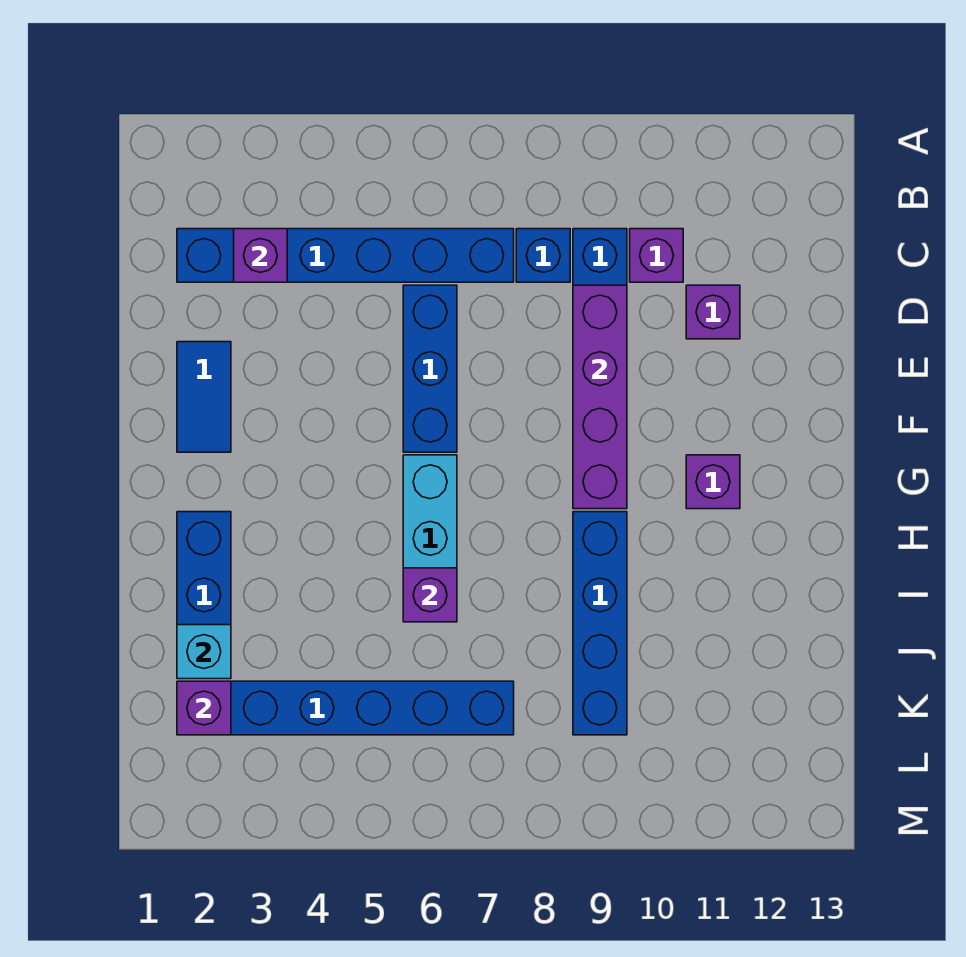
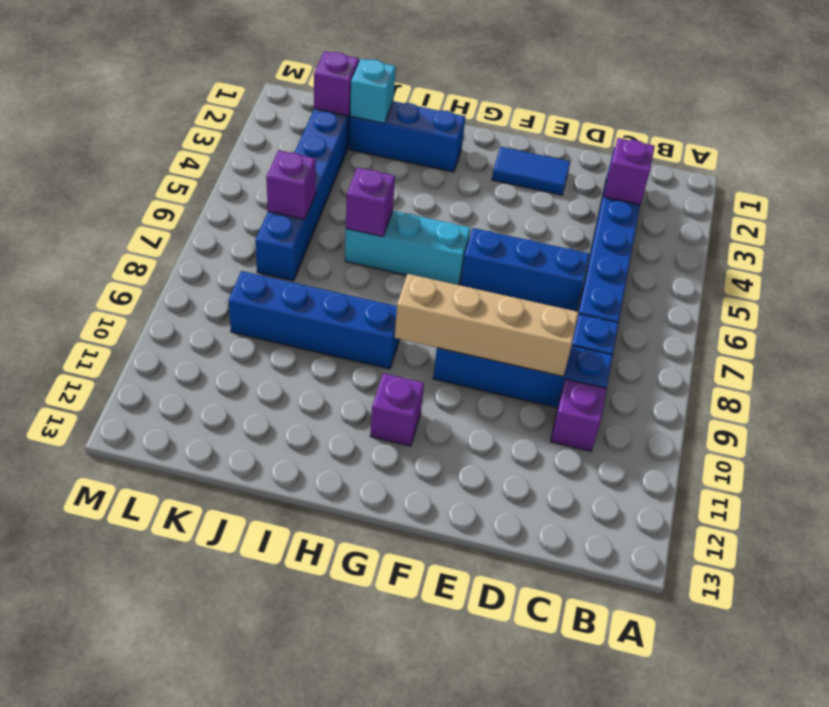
purple brick D9:G9 level 2 -> tan brick D9:G9 level 2
purple brick D11 level 1 -> purple brick K6 level 2

